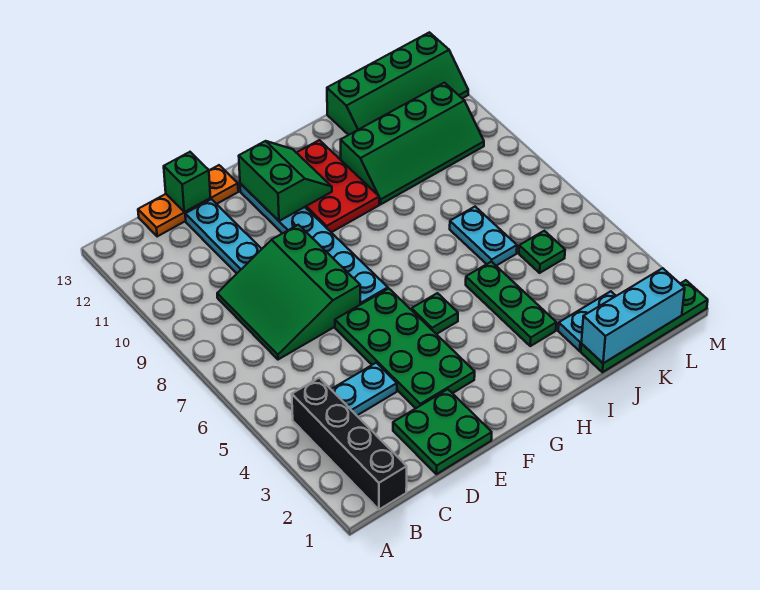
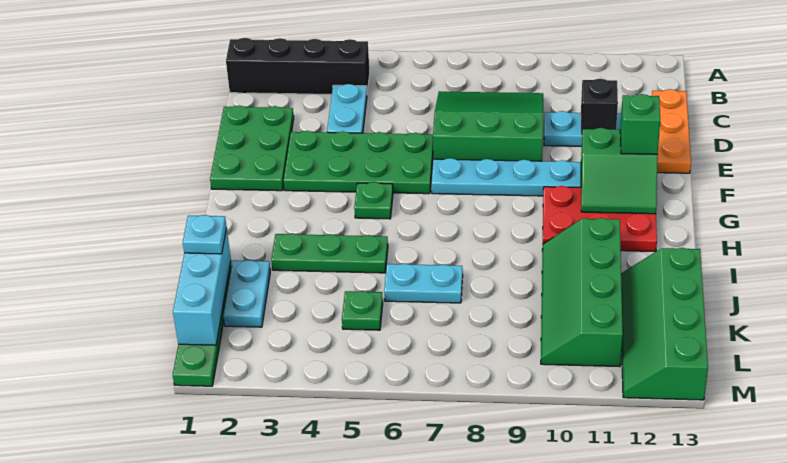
green plate D1:E2 level 1 -> green plate D1:F2 level 1
none -> black brick D11 level 2
green brick D13 level 2 -> green brick F12 level 3
none -> cyan plate J1 level 3

